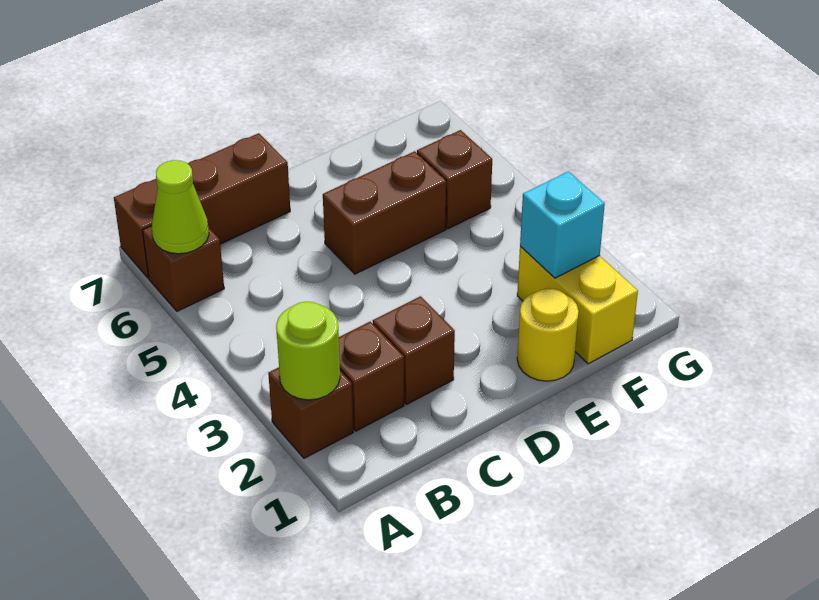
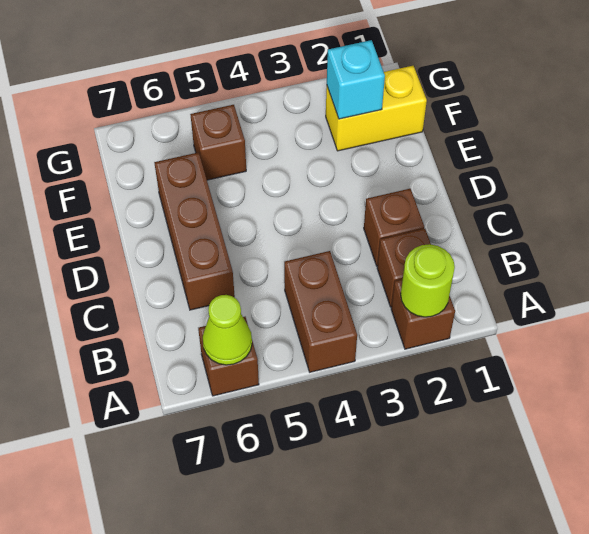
brown brick A7:C7 level 1 -> brown brick C6:E6 level 1
brown brick D5:E5 level 1 -> brown brick A4:B4 level 1
yellow round brick E1 level 1 -> none

